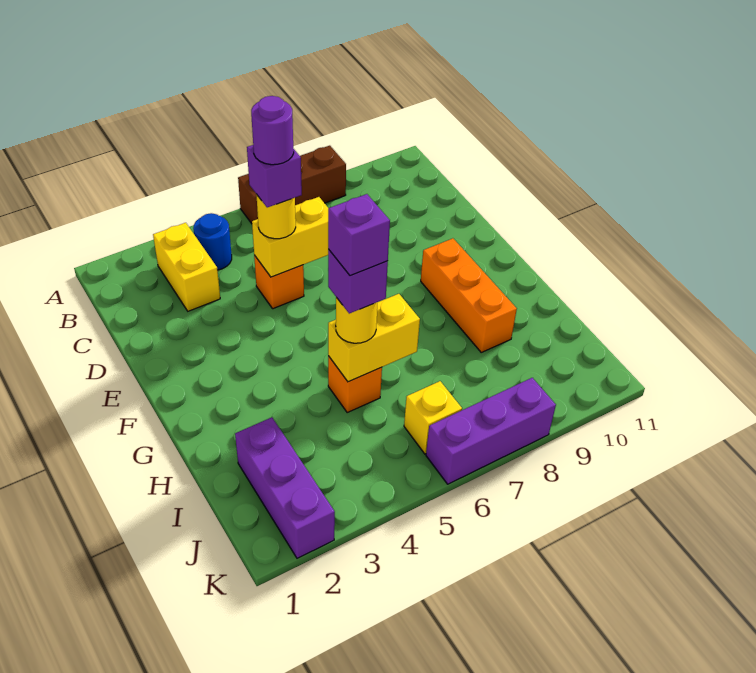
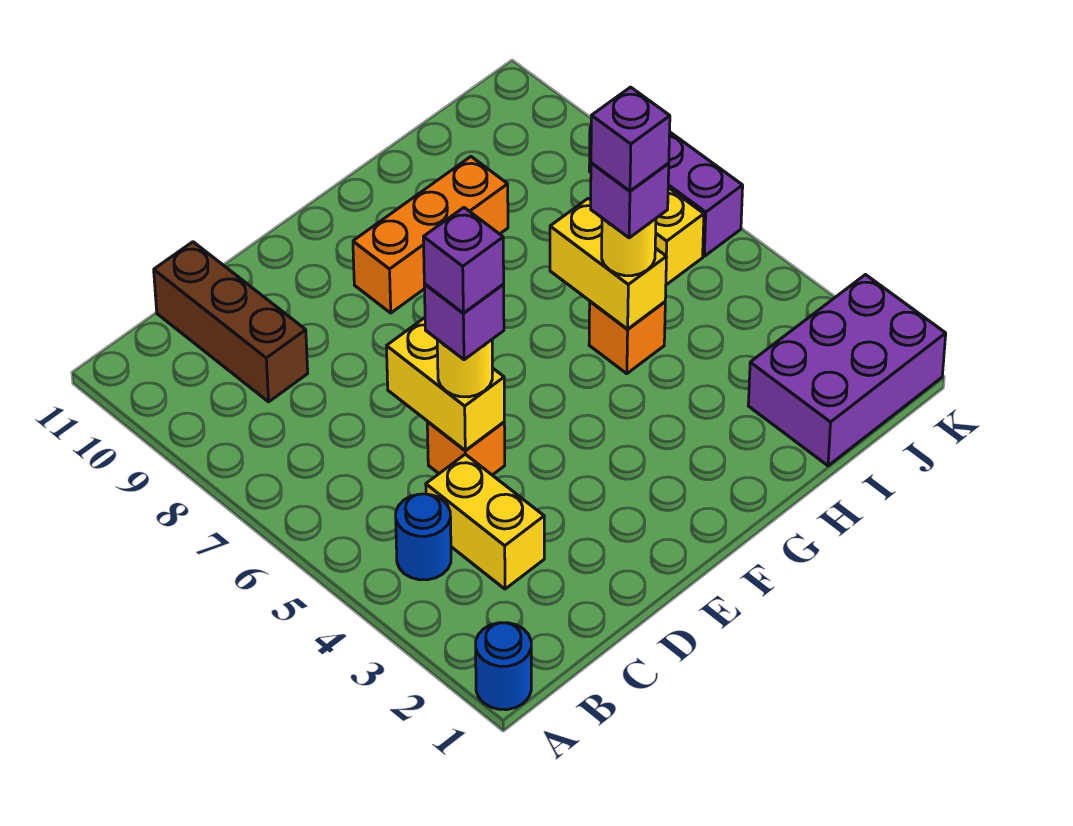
none -> blue round brick A1 level 1
brown brick A6:A8 level 1 -> brown brick C9:C11 level 1
yellow brick B3:C3 level 1 -> yellow brick C3:C4 level 1
purple round brick D5 level 5 -> purple brick D5 level 5
purple brick I2:K2 level 1 -> purple brick I1:K2 level 1

